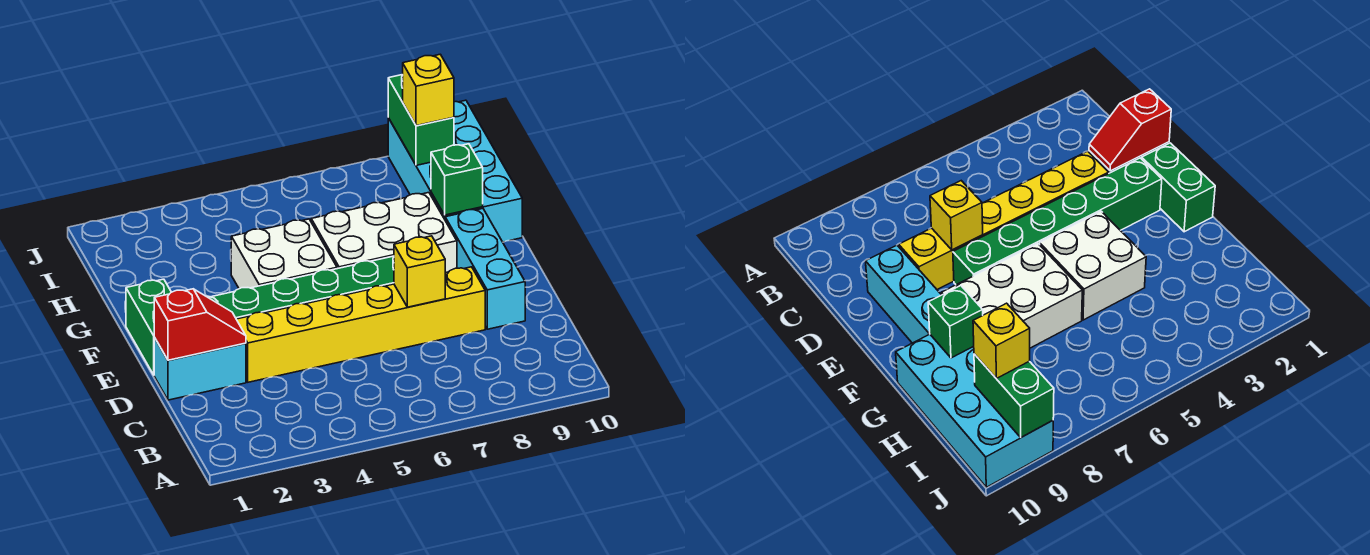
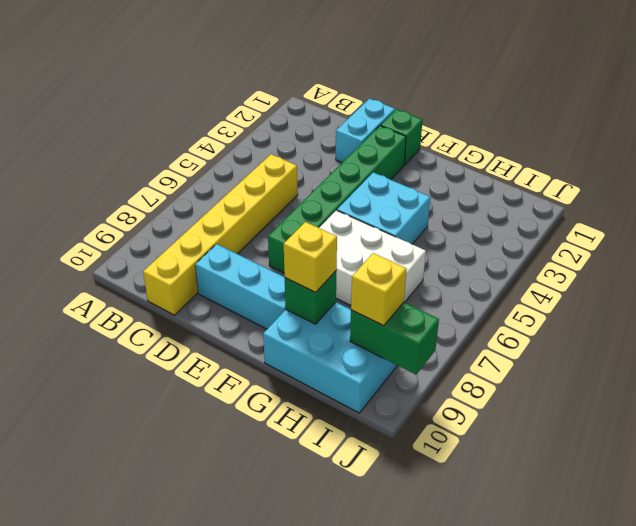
red slope D1:D2 level 2 top 1 -> none
yellow brick D3:D8 level 1 -> yellow brick C5:C10 level 1
yellow brick D7 level 2 -> yellow brick G9 level 3
green brick E1:F1 level 1 -> green brick E1 level 1
white brick F4:G5 level 1 -> cyan brick F4:G5 level 1
white brick F6:G8 level 1 -> white brick F6:H7 level 1
cyan brick G9:J10 level 1 -> cyan brick G9:I10 level 1

